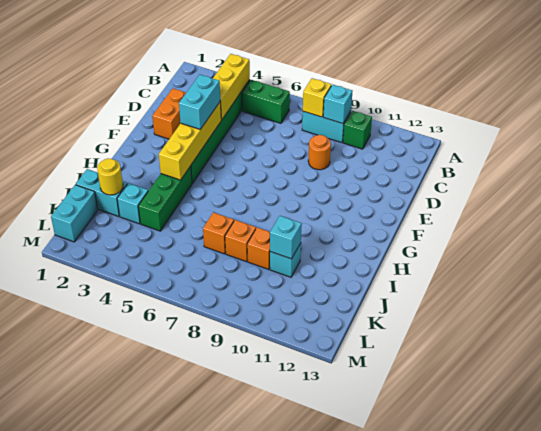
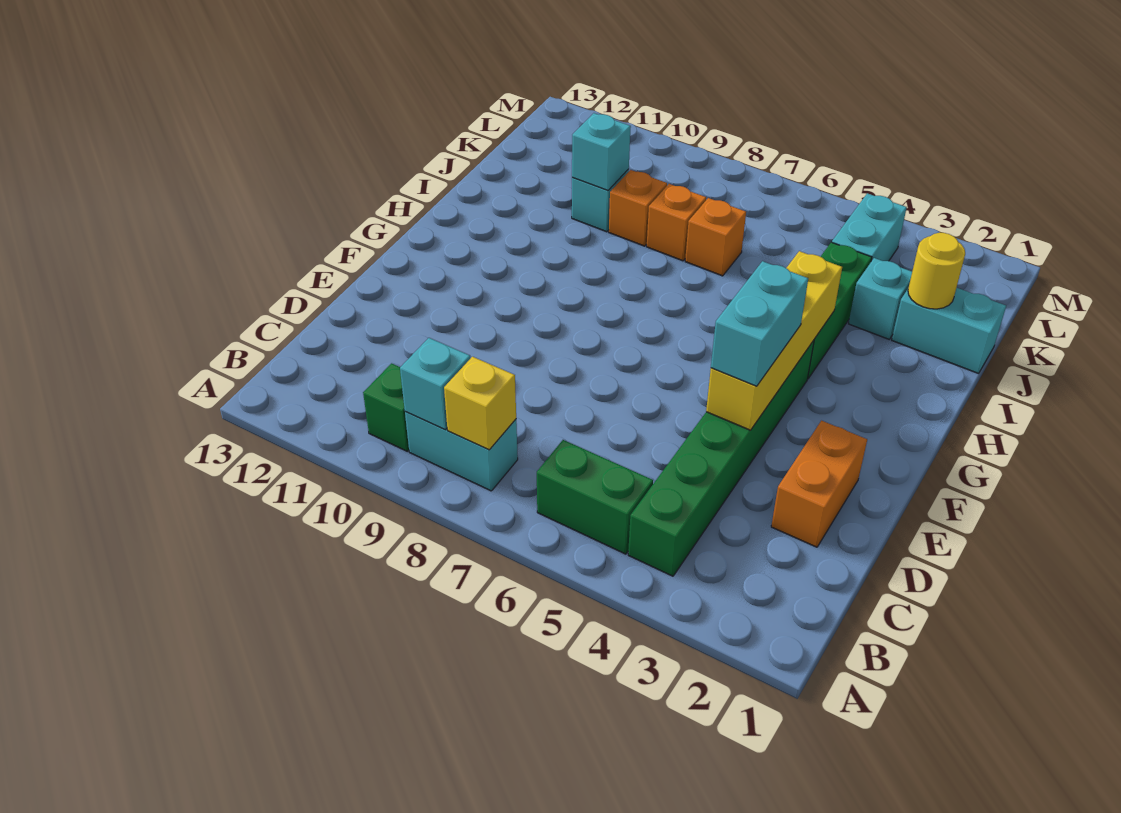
yellow brick B4:D4 level 2 -> none
orange round brick D9 level 1 -> none
cyan brick K1:L1 level 1 -> cyan brick K4:L4 level 1

